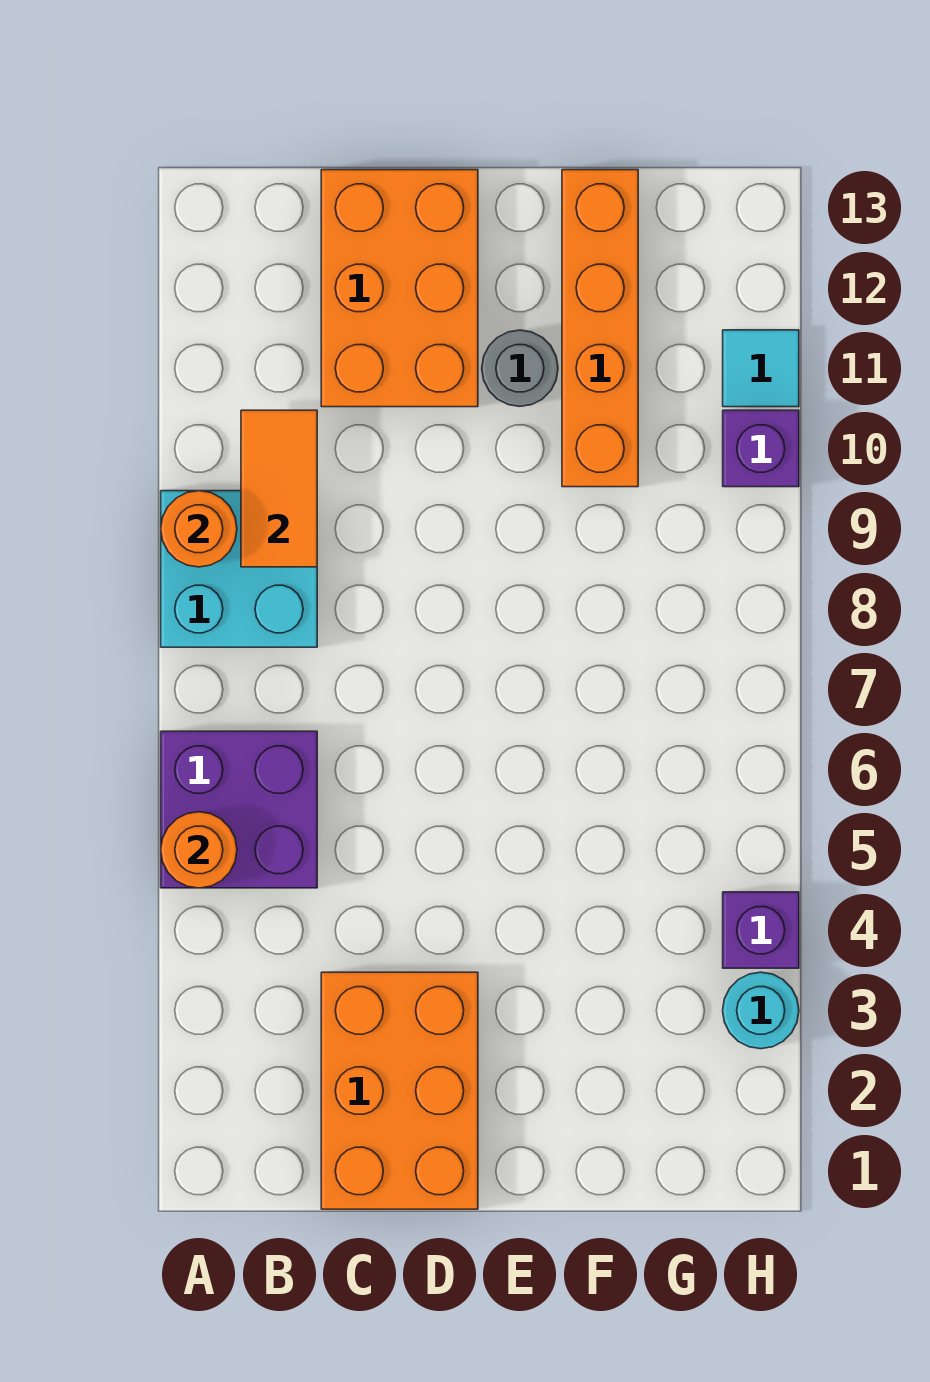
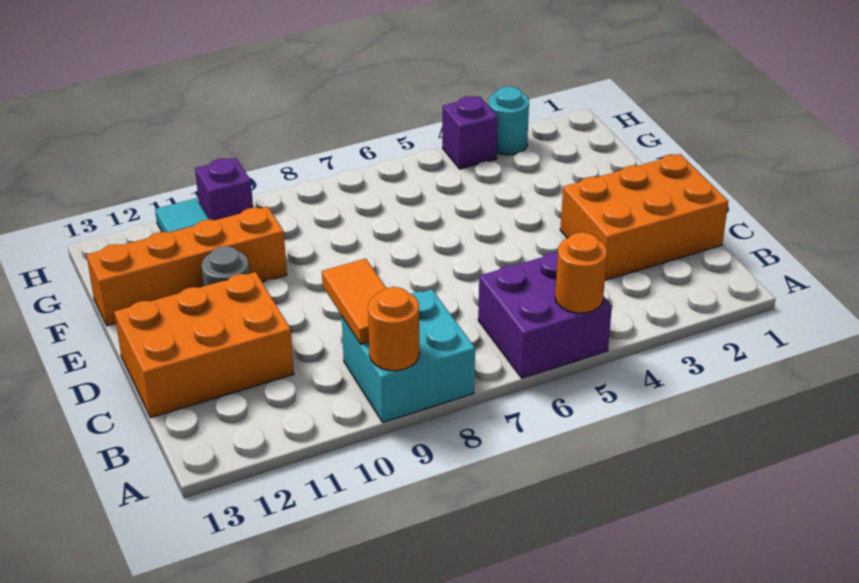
orange tile B9:B10 level 2 -> orange tile B9:C9 level 2

